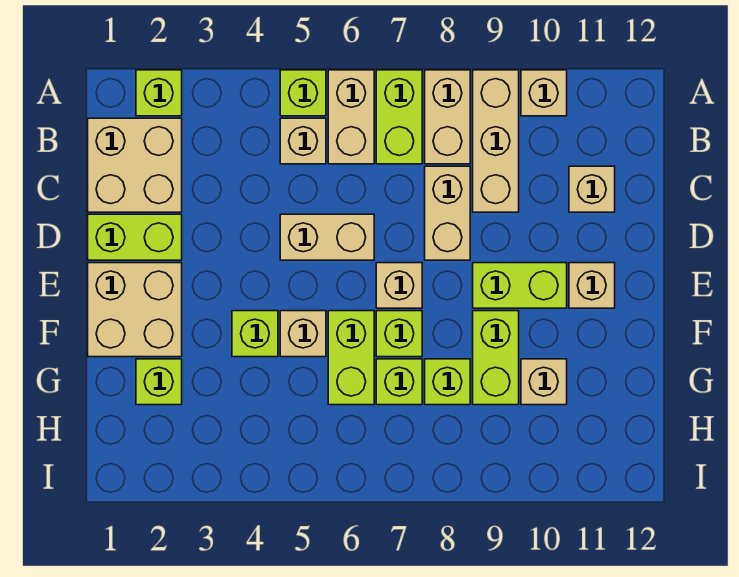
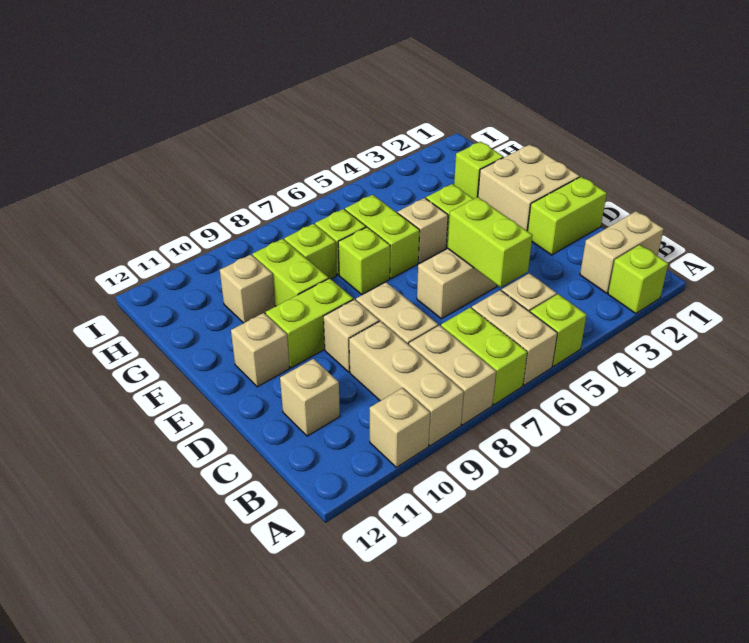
tan brick B1:C2 level 1 -> tan brick B1:B2 level 1
none -> lime brick C5:D5 level 2
tan brick E7 level 1 -> tan brick D9 level 1

